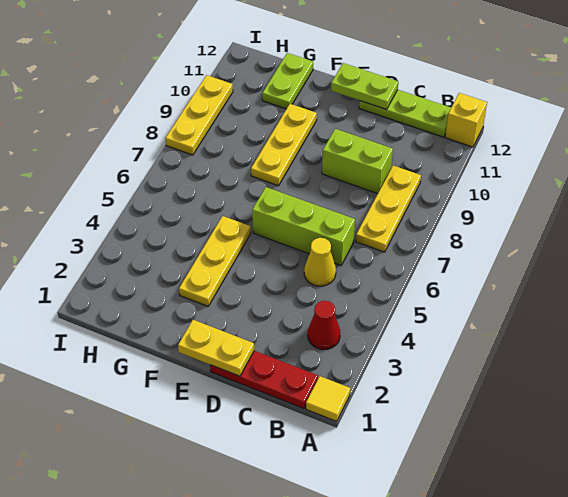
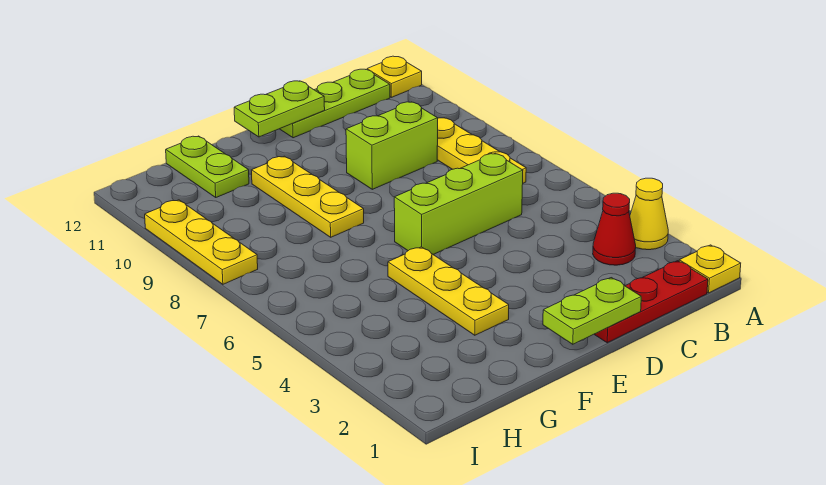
yellow tile A1 level 1 -> yellow plate A1 level 1
yellow brick A12 level 1 -> yellow plate A12 level 1
yellow cone C5 level 1 -> yellow cone A3 level 1
yellow plate D1:E1 level 2 -> lime plate D1:E1 level 2

